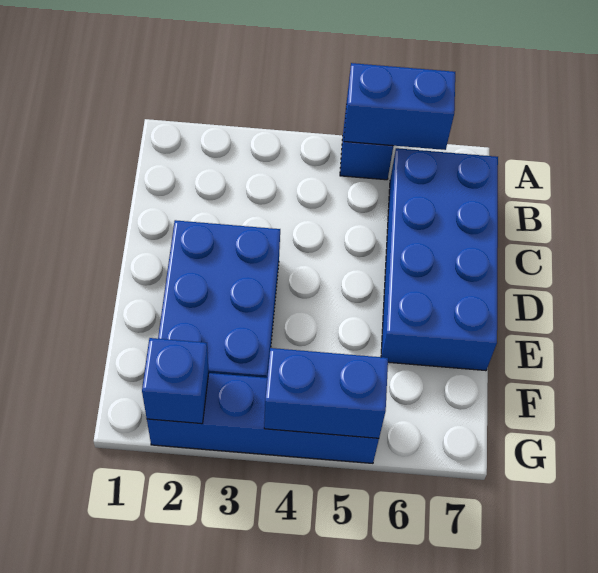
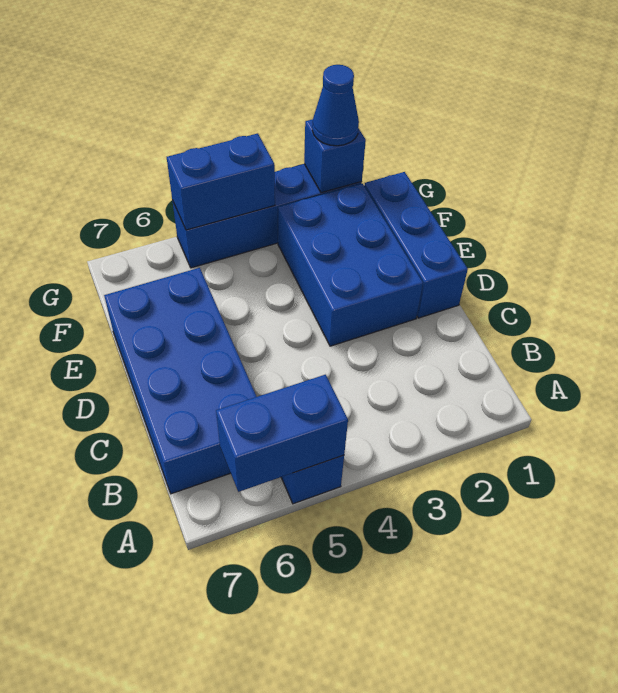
none -> blue brick D1:F1 level 1
none -> blue cone G2 level 3

